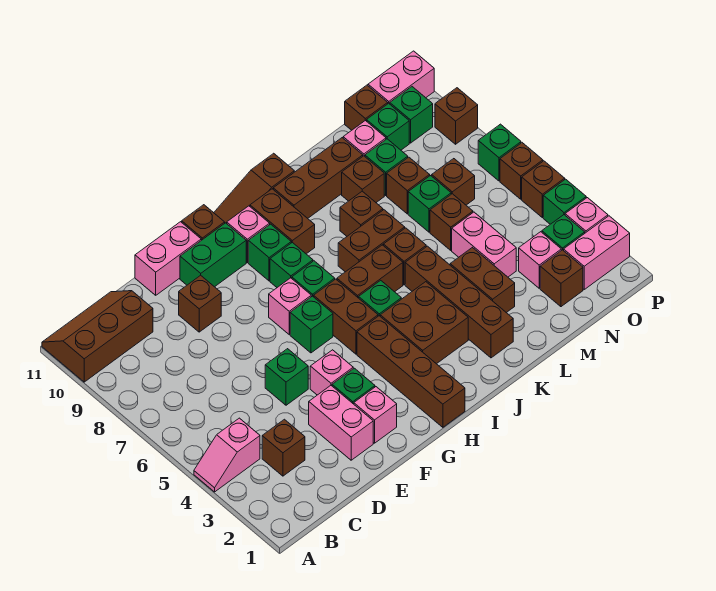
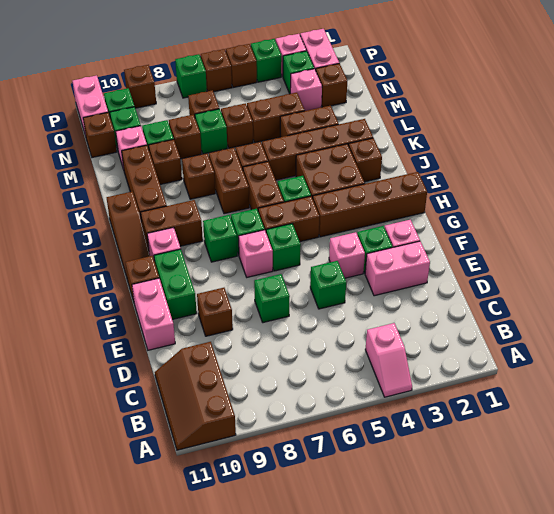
brown brick C3 level 1 -> brown brick J2 level 1
green brick H9 level 1 -> green brick E7 level 1
pink brick M4:M5 level 1 -> brown brick M4:M5 level 1

